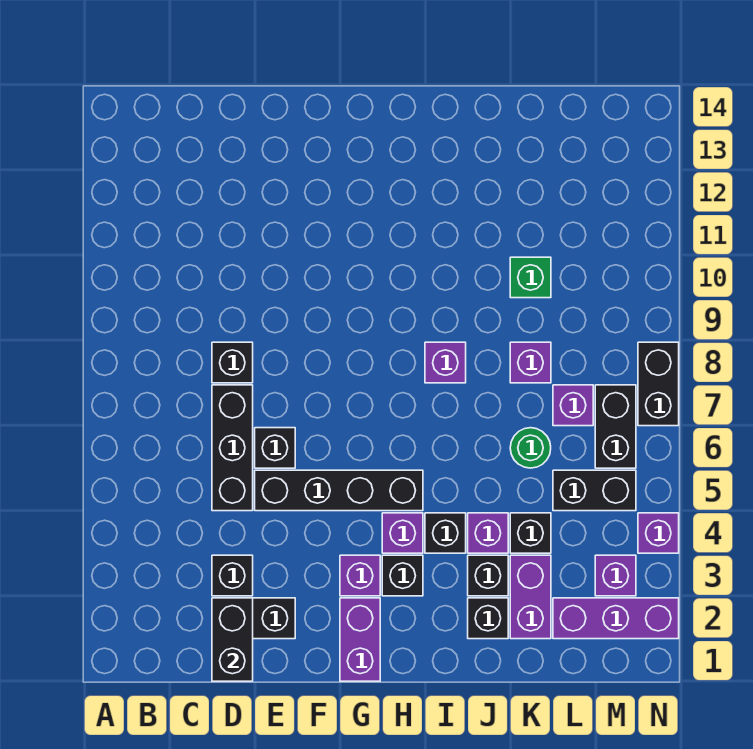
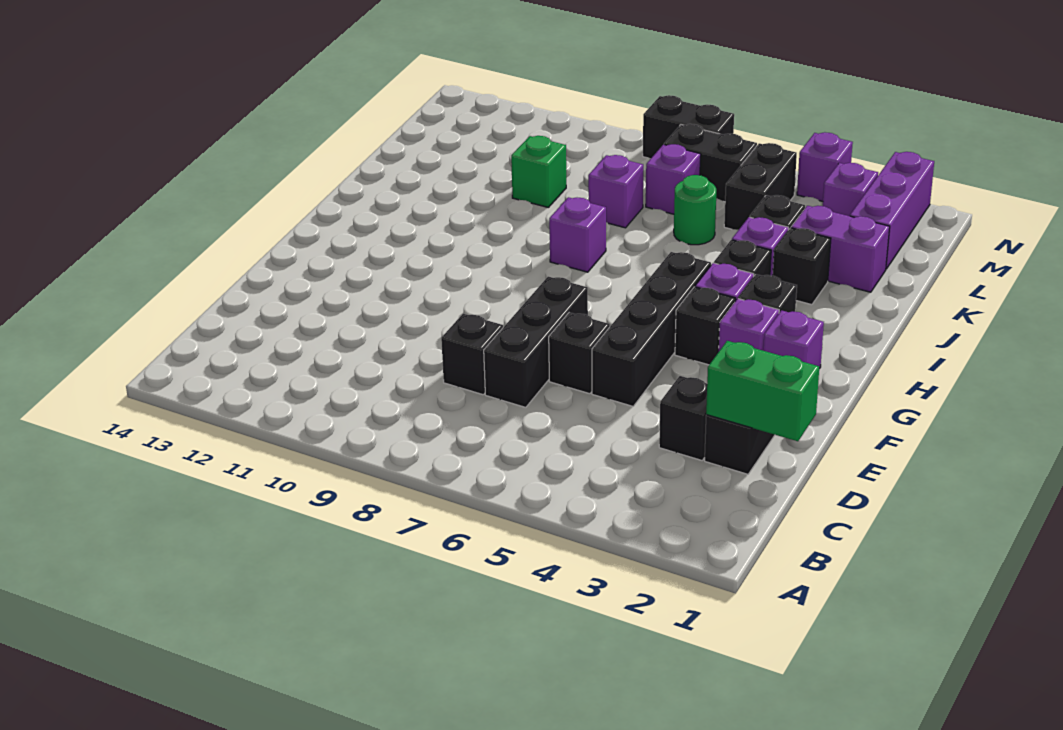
black brick D1:D2 level 2 -> green brick D1:D2 level 2
black brick D5:D7 level 1 -> black brick D7:F7 level 1
purple brick G1:G2 level 1 -> purple brick G2 level 1
black brick J2 level 1 -> black brick G4 level 1

